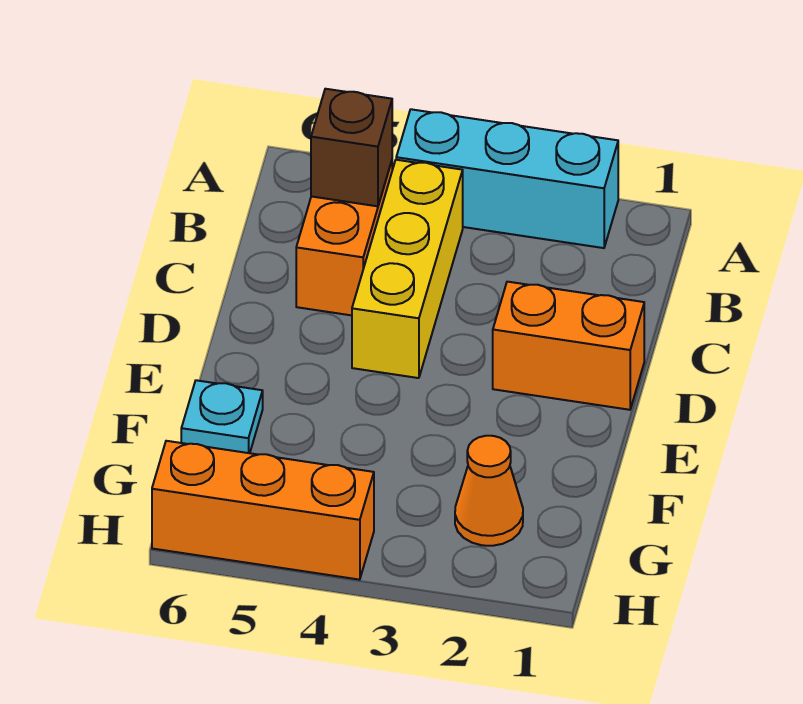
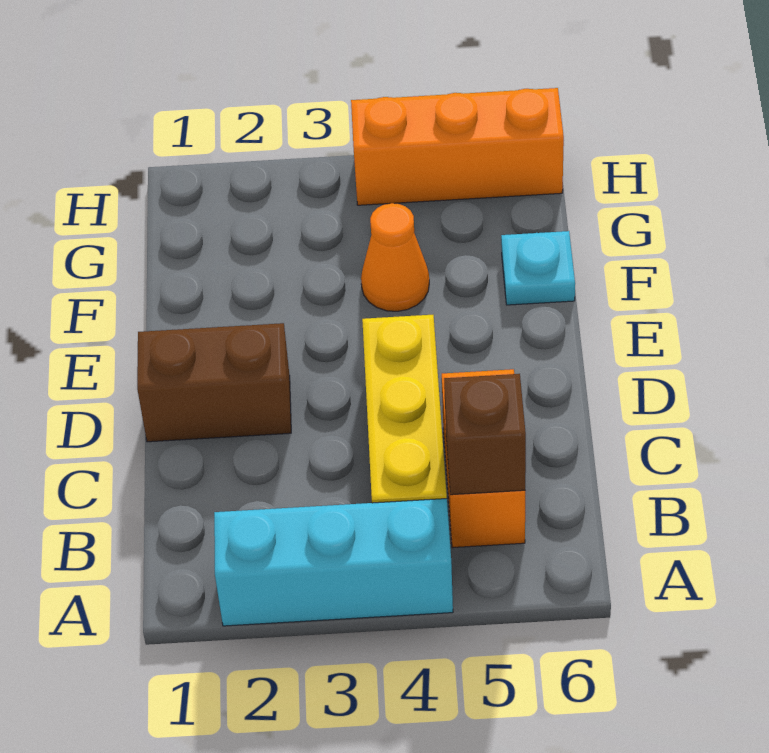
orange brick D1:D2 level 1 -> brown brick D1:D2 level 1
orange cone G2 level 1 -> orange cone F4 level 1

